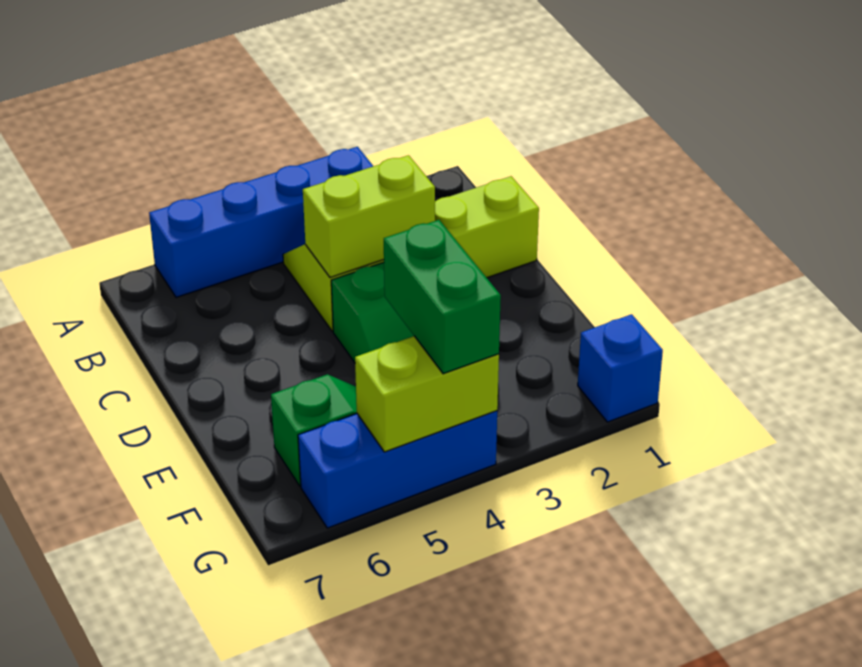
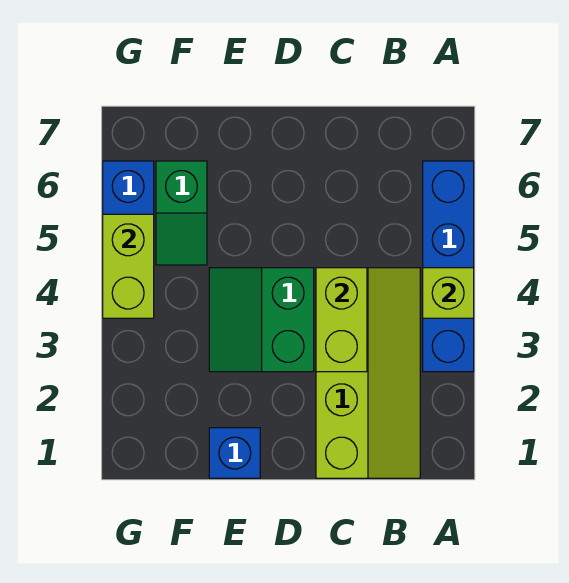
none -> lime brick A4 level 2
green brick F4:G4 level 3 -> none
blue brick G1 level 1 -> blue brick E1 level 1

